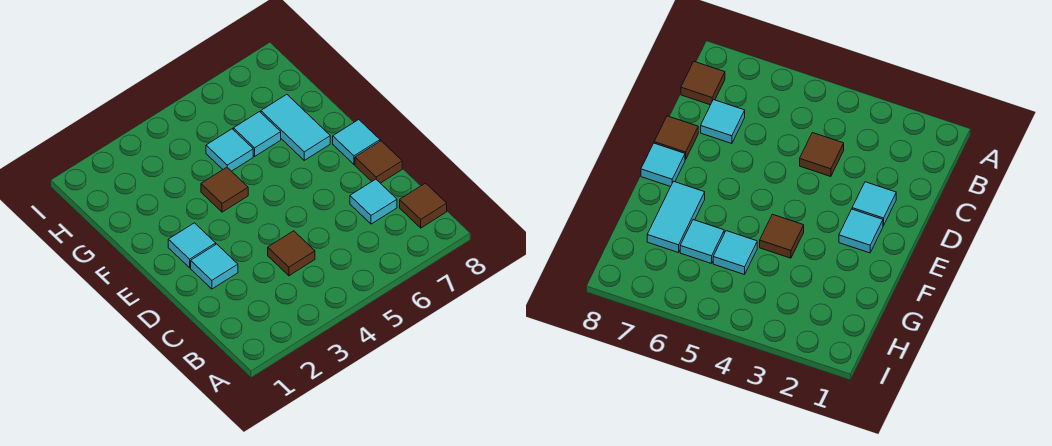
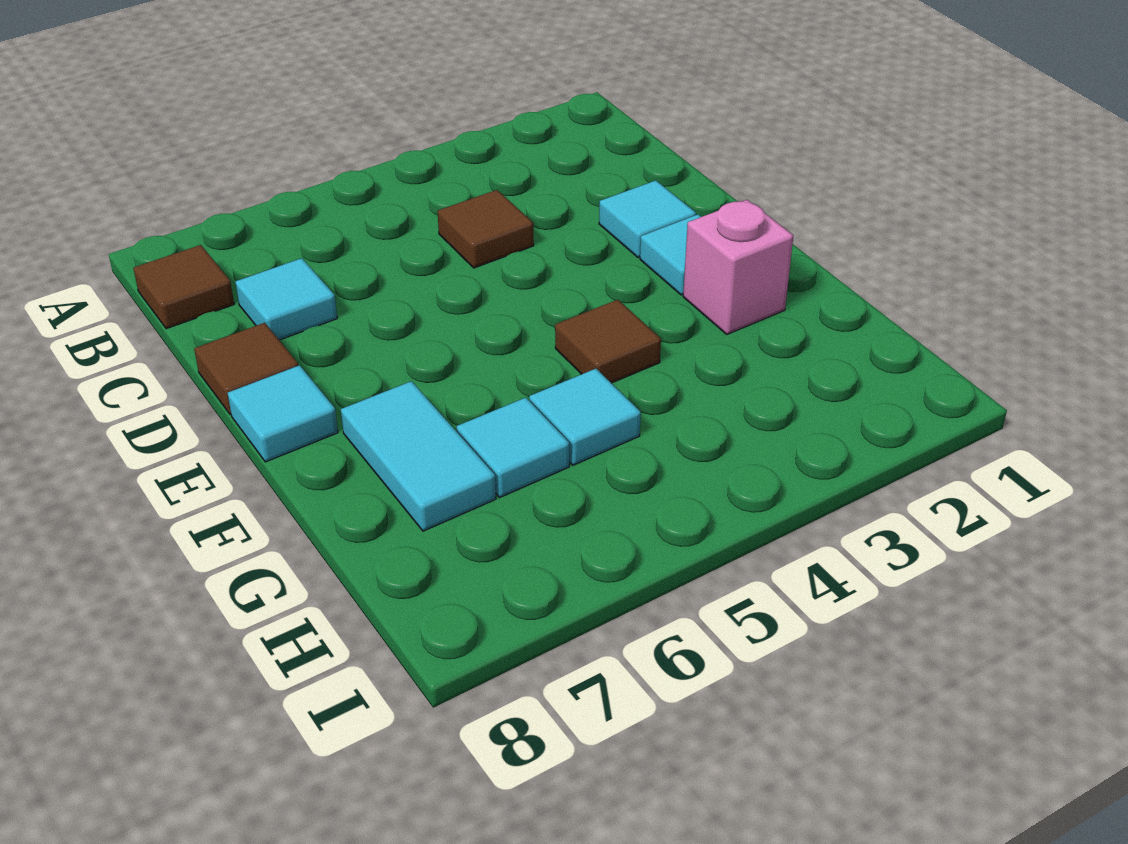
none -> pink brick F2 level 1

